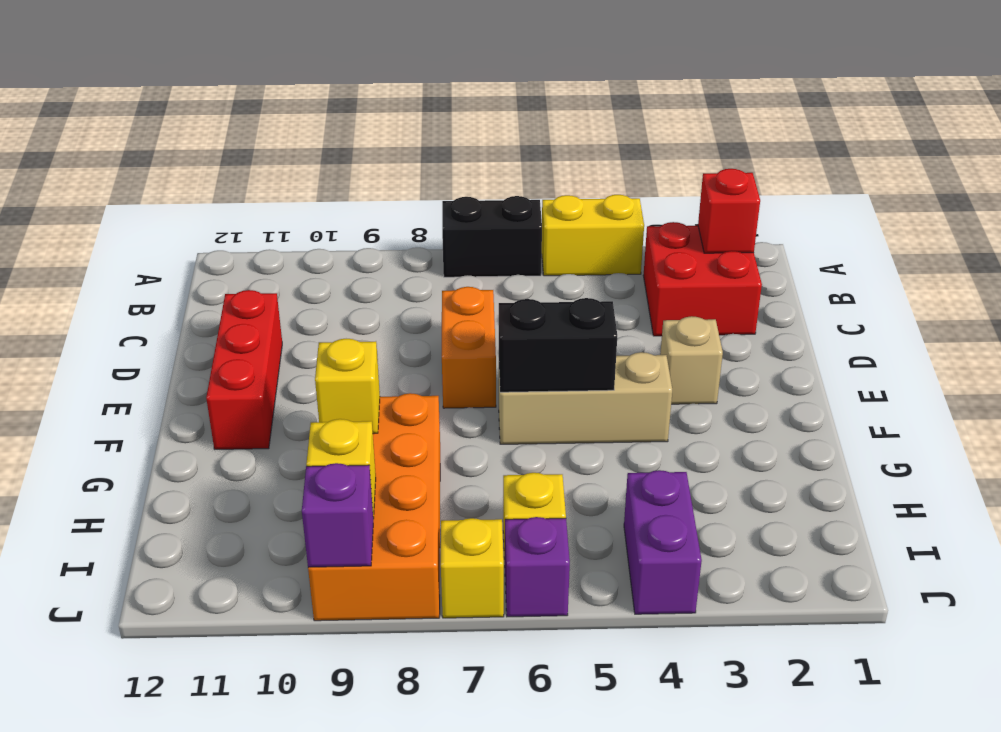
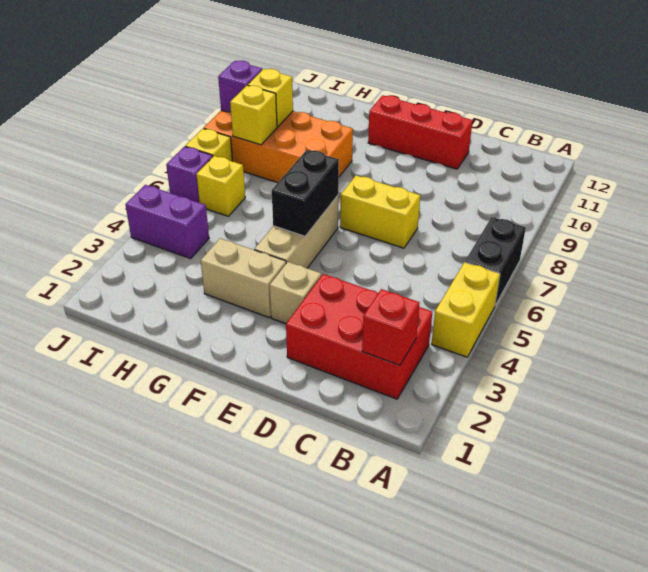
red brick B2:C3 level 1 -> red brick B2:D3 level 1
orange brick D7:E7 level 1 -> yellow brick D7:E7 level 1
none -> tan brick F3:G3 level 1
yellow brick G9 level 2 -> yellow brick I8 level 2

